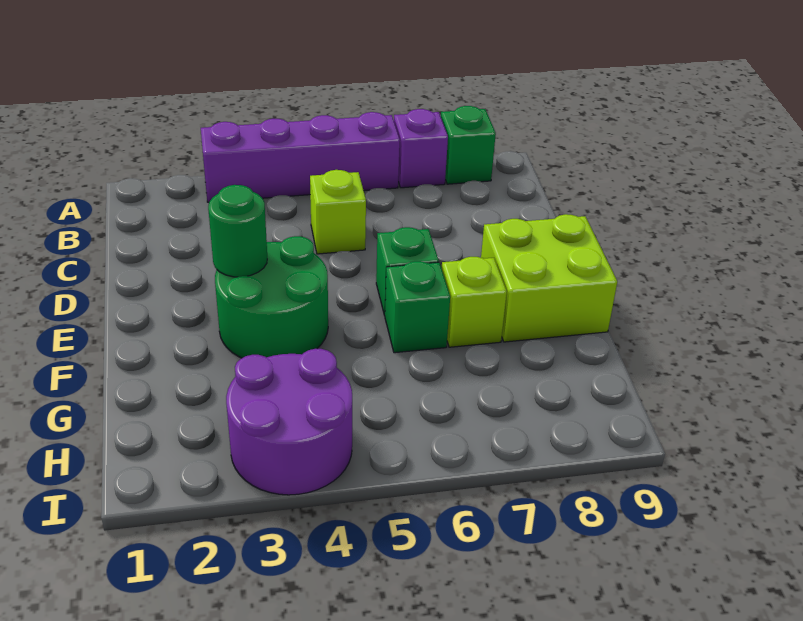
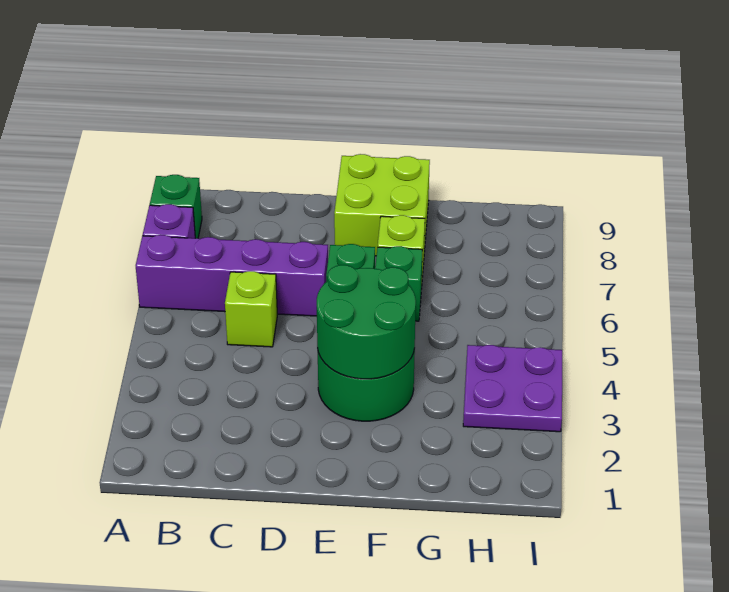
purple brick A3:A6 level 1 -> purple brick A6:D6 level 1
green round brick E3 level 2 -> green round brick E3:F4 level 2
purple round brick H3:I4 level 1 -> purple plate H3:I4 level 1

